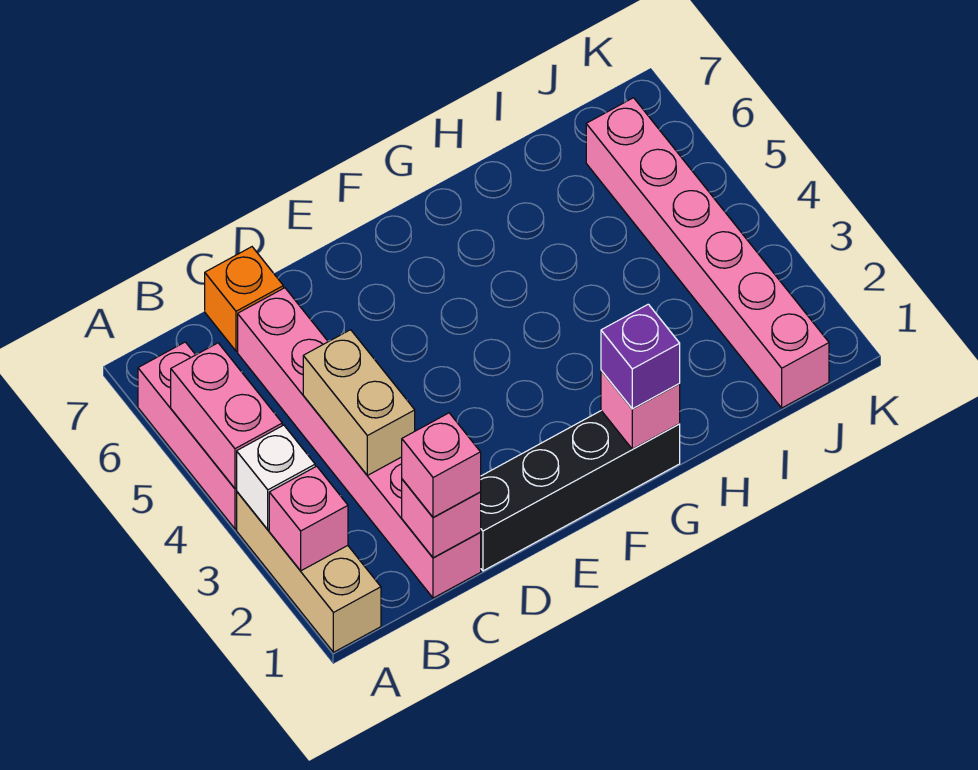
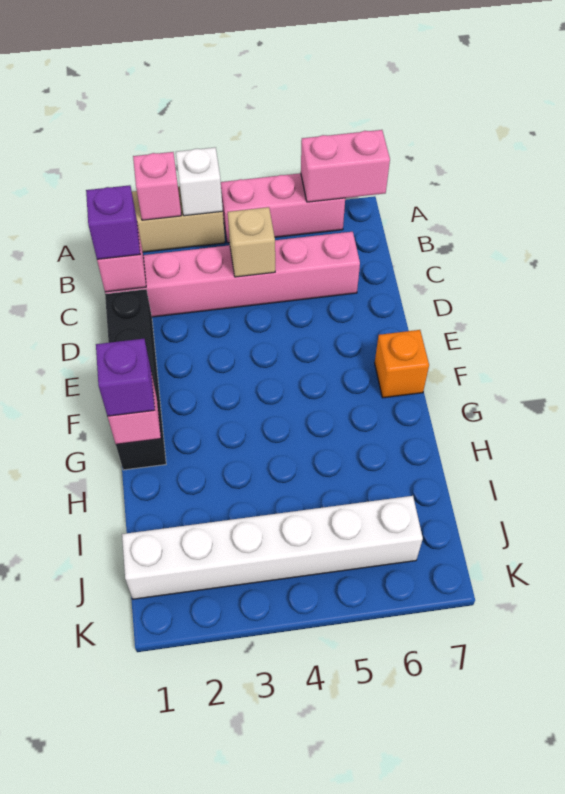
pink brick A4:A5 level 2 -> pink brick A6:A7 level 2
pink brick C1 level 3 -> purple brick C1 level 3
tan brick C3:C4 level 2 -> tan brick C4 level 2
orange brick C7 level 1 -> orange brick F7 level 1
pink brick J1:J6 level 1 -> white brick J1:J6 level 1

